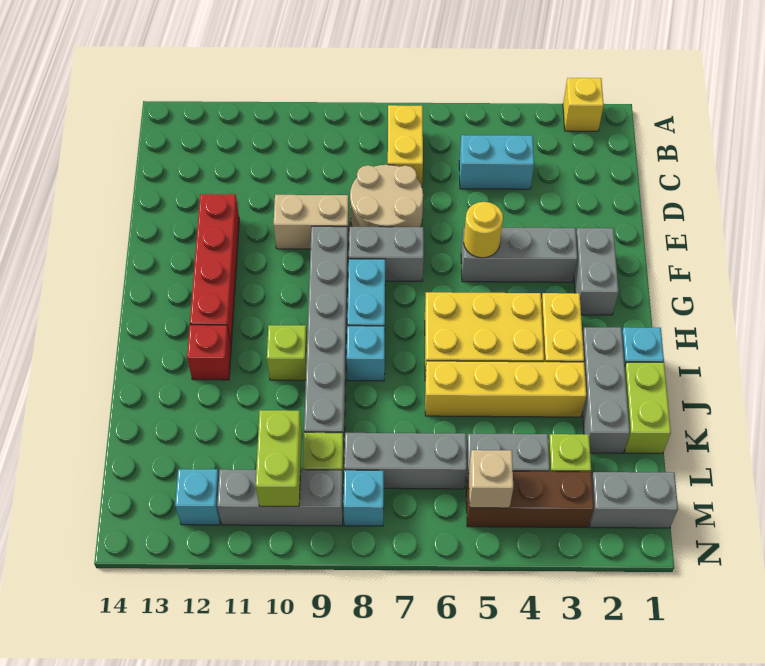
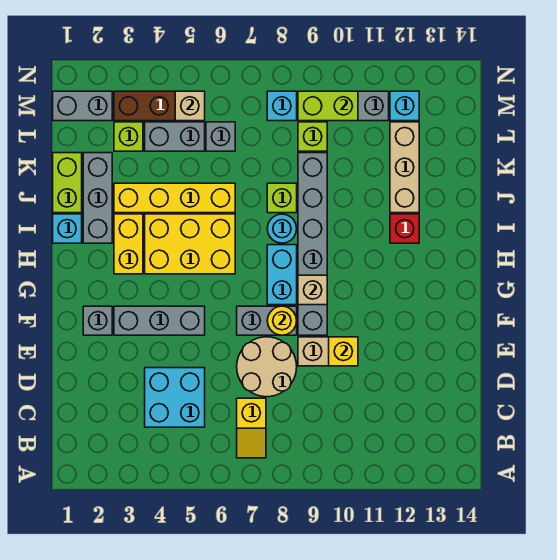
yellow brick A2 level 1 -> yellow brick E10 level 2
yellow brick B7:C7 level 1 -> yellow slope B7:C7 level 1 top C
cyan brick C4:C5 level 1 -> cyan brick C4:D5 level 1
red brick E12:H12 level 1 -> none
grey brick F2:G2 level 1 -> grey brick F2 level 1
yellow round brick F5 level 2 -> yellow round brick F8 level 2
none -> tan brick G9 level 2
cyan brick I8 level 1 -> cyan round brick I8 level 1
lime brick I10 level 1 -> lime brick J8 level 1
none -> tan brick J12:L12 level 1
grey brick L6:L8 level 1 -> grey brick L6 level 1
lime brick L10:M10 level 2 -> lime brick M9:M10 level 2

